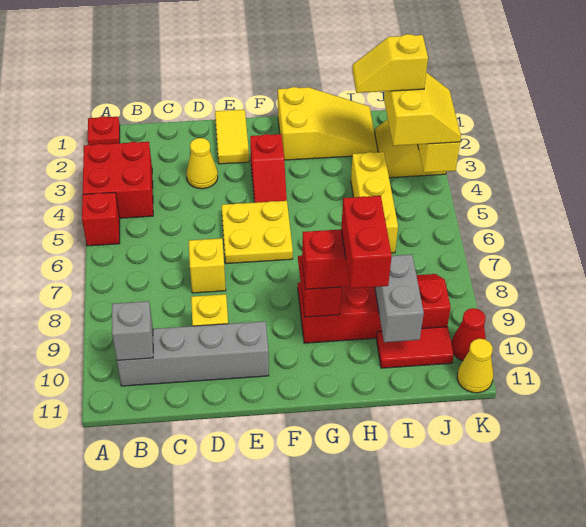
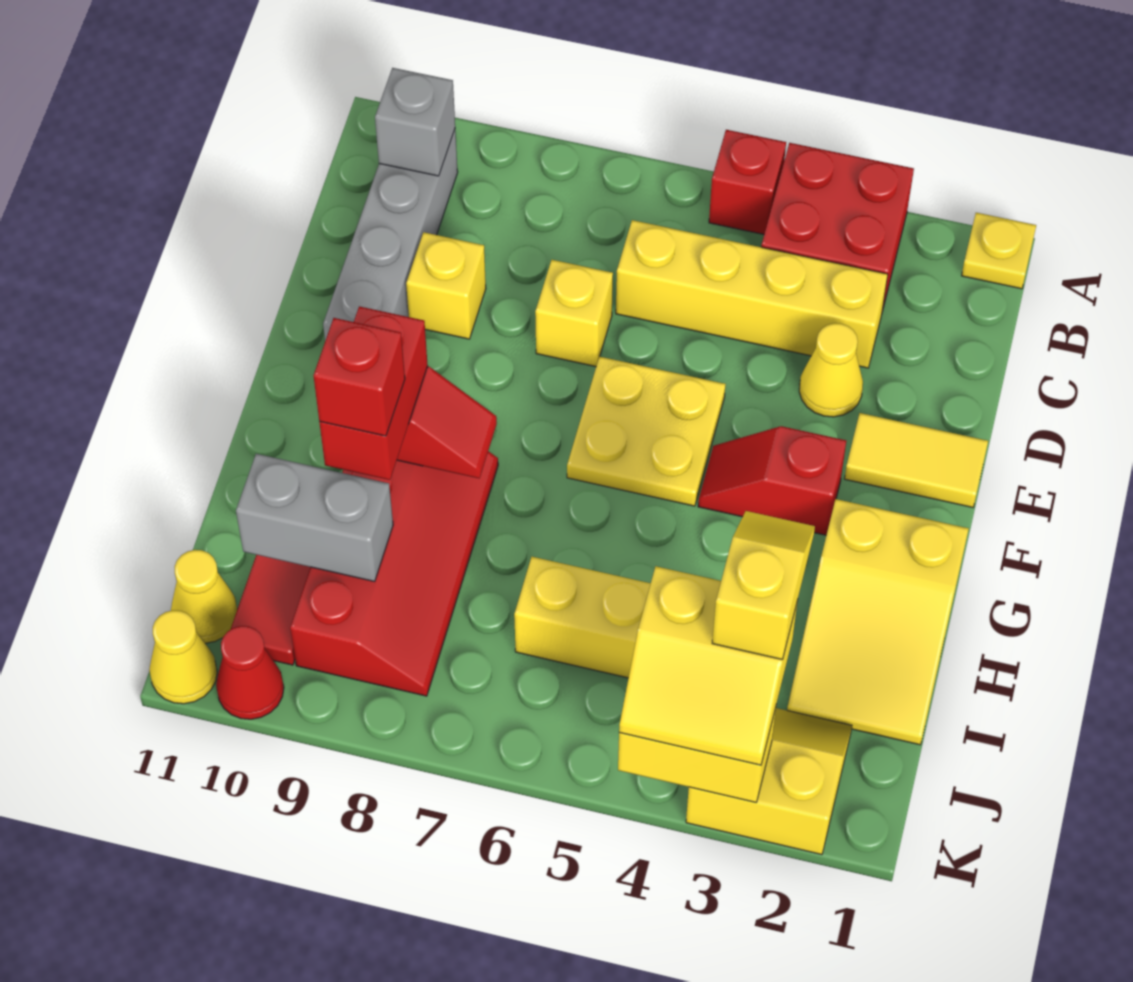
red plate A1 level 1 -> yellow plate A1 level 1
none -> yellow brick C3:C6 level 1
red brick H9:H10 level 4 -> red brick H9 level 4
none -> yellow cone J11 level 1

